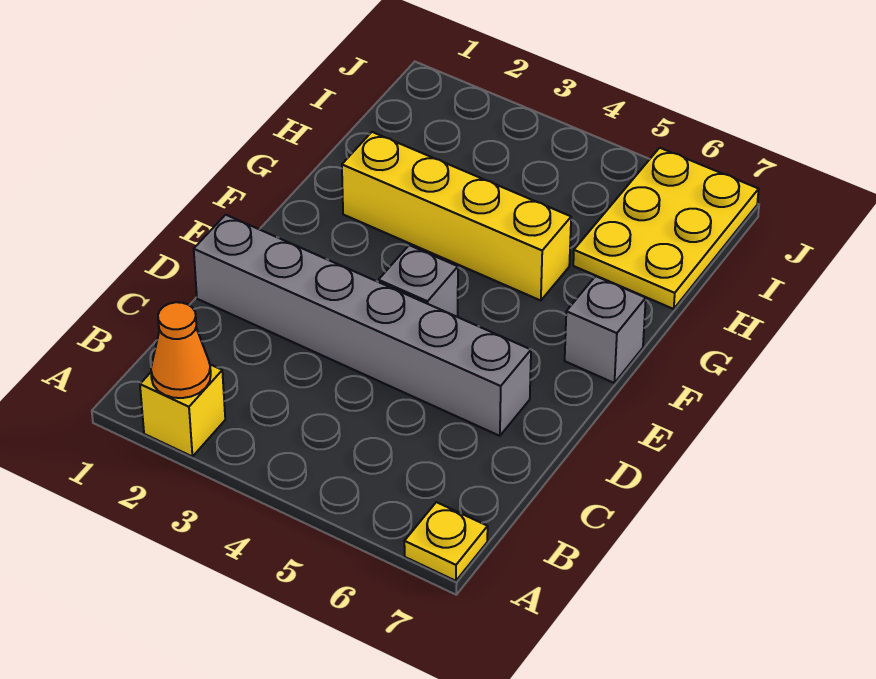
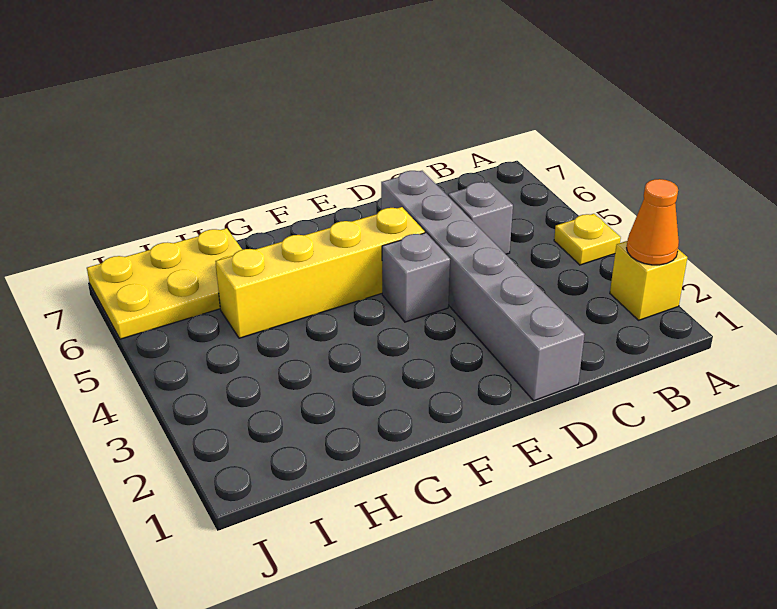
yellow plate A7 level 1 -> yellow plate A4 level 1
grey brick F7 level 1 -> grey brick C5 level 1
yellow brick G2:G5 level 1 -> yellow brick E5:H5 level 1

